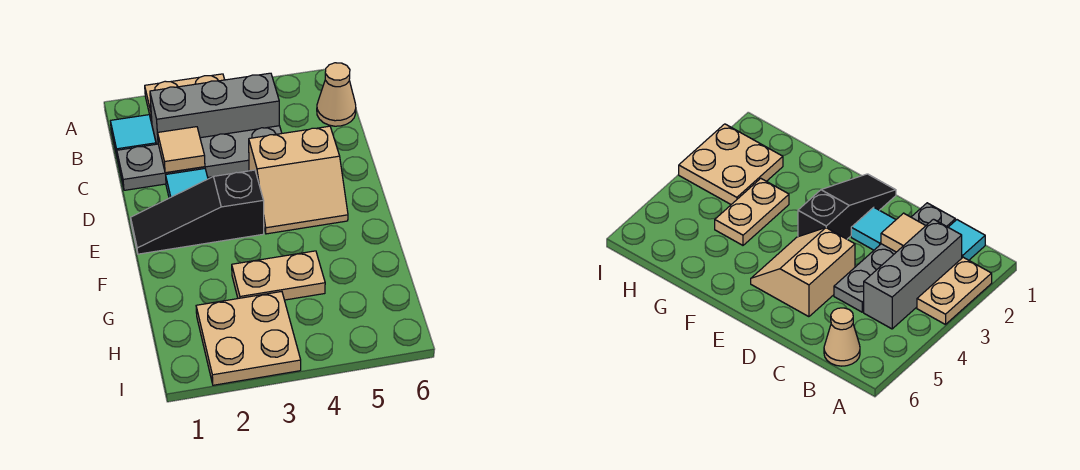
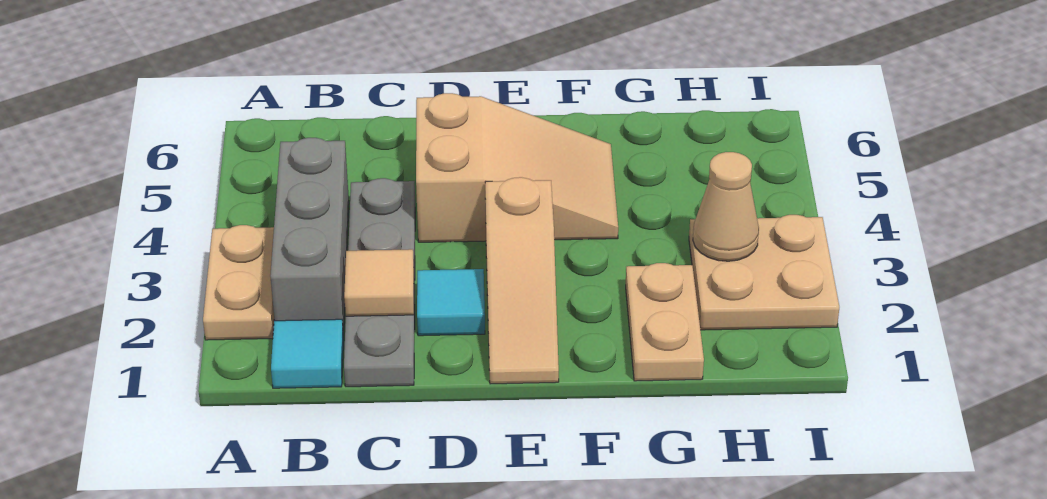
tan cone B6 level 1 -> tan cone H3 level 2
tan slope D4:E5 level 1 top D -> tan slope D4:F5 level 1 top D
black slope E1:E3 level 1 top 3 -> tan slope E1:E3 level 1 top 3
tan plate G3:G4 level 1 -> tan plate G1:G2 level 1

